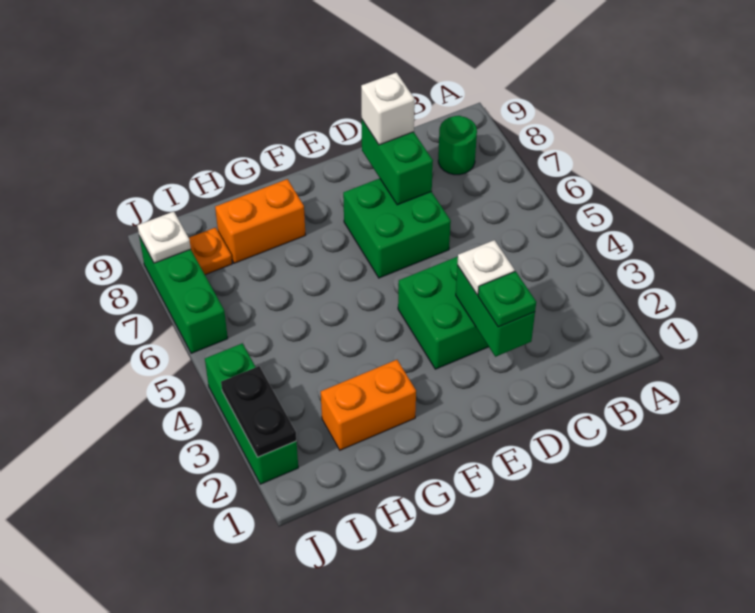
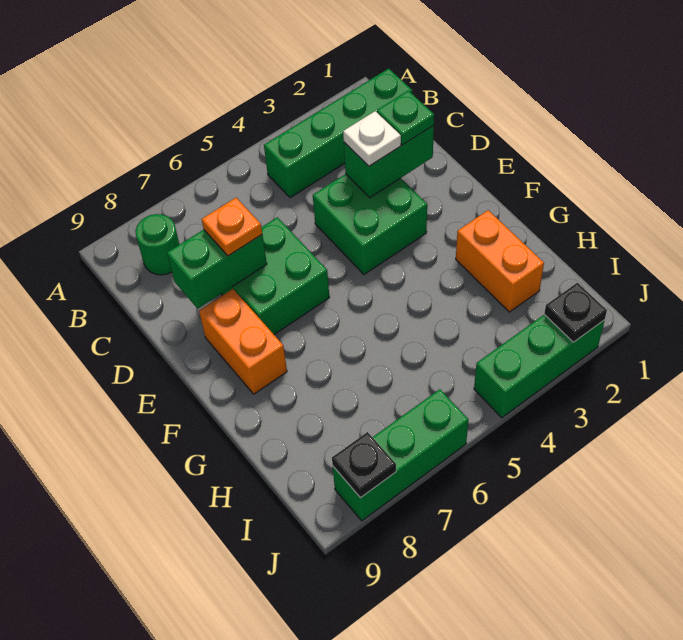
none -> green brick B1:B4 level 1
white brick D8 level 3 -> none
orange brick G8:H8 level 1 -> orange brick E8:F8 level 1
orange plate I8 level 1 -> orange plate D7 level 3
black plate J2:J3 level 2 -> black plate J2 level 2
white plate J8 level 2 -> black plate J8 level 2

